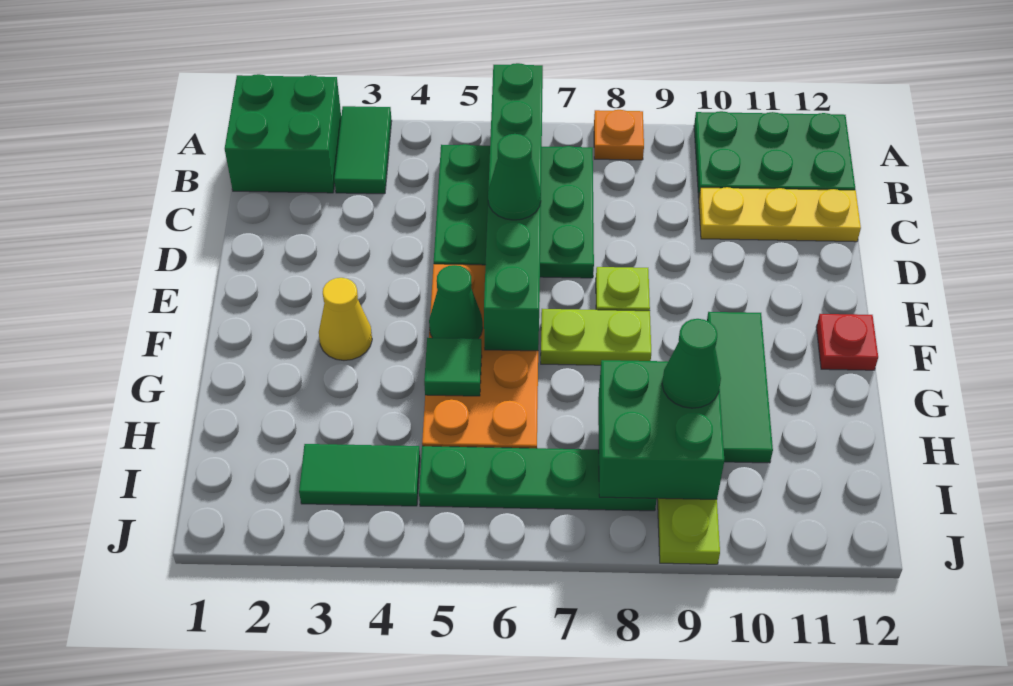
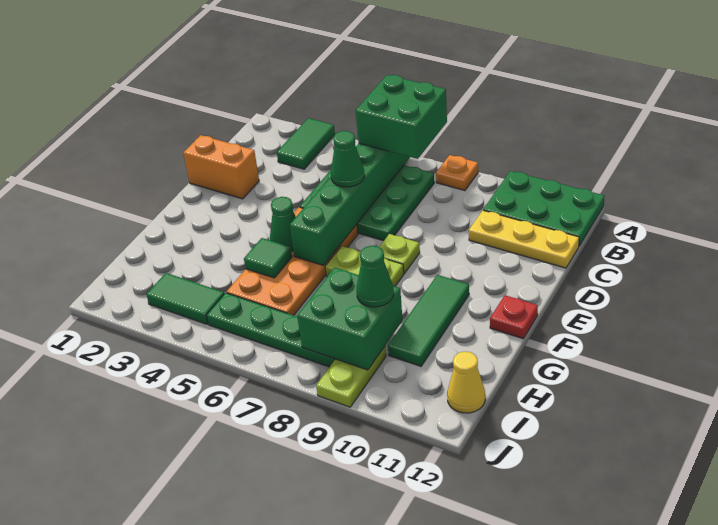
green brick A1:B2 level 1 -> green brick A6:B7 level 3
none -> orange brick D1:D2 level 1
yellow cone F3 level 1 -> yellow cone I12 level 1

